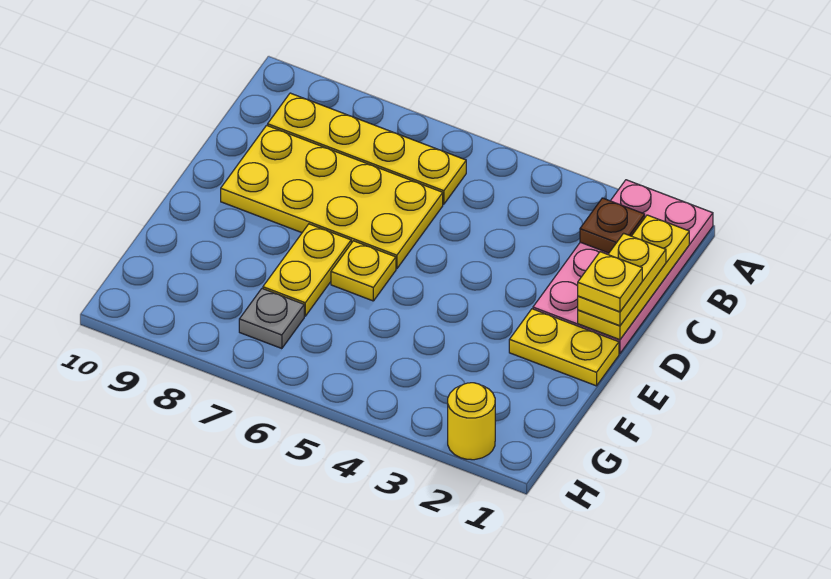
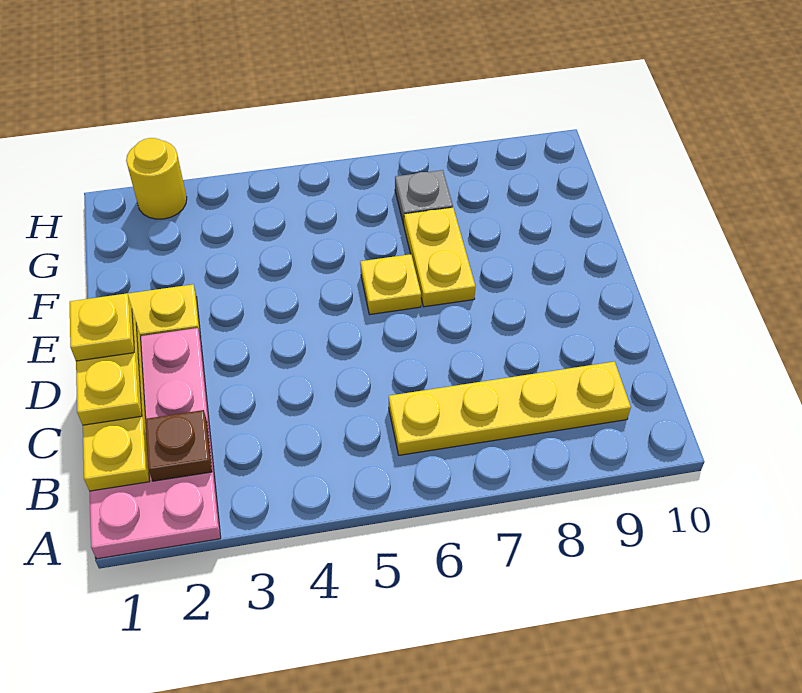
yellow plate C6:D9 level 1 -> none

